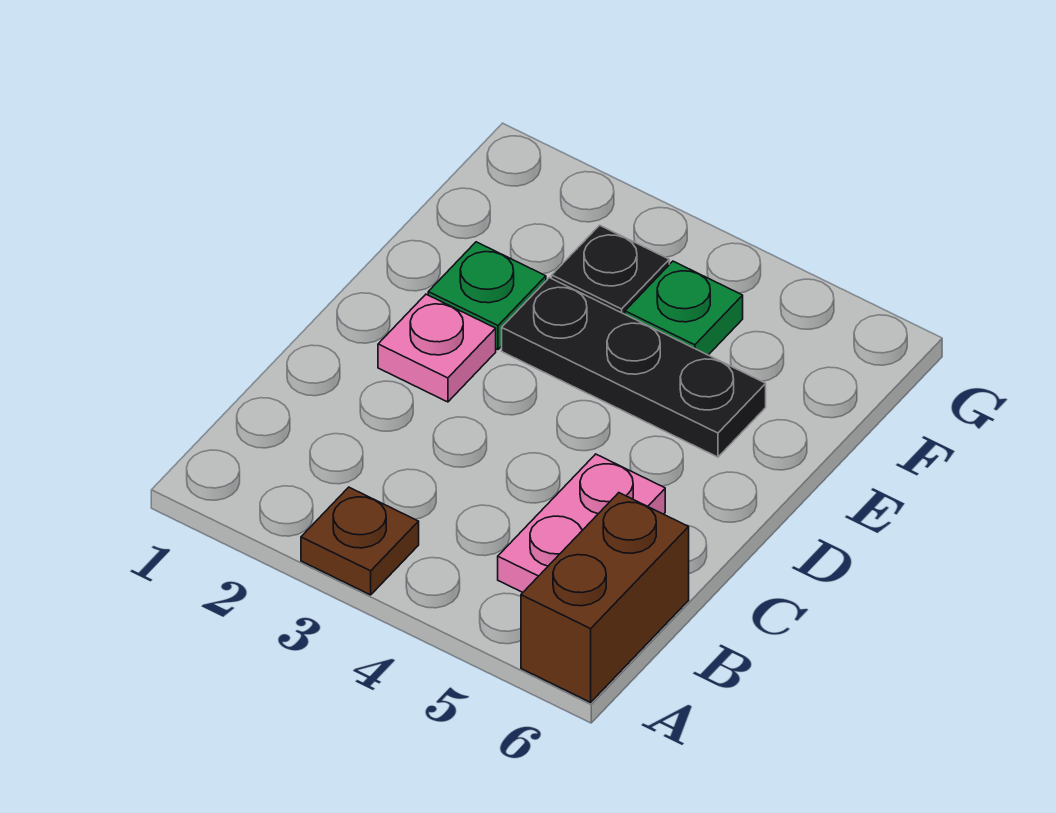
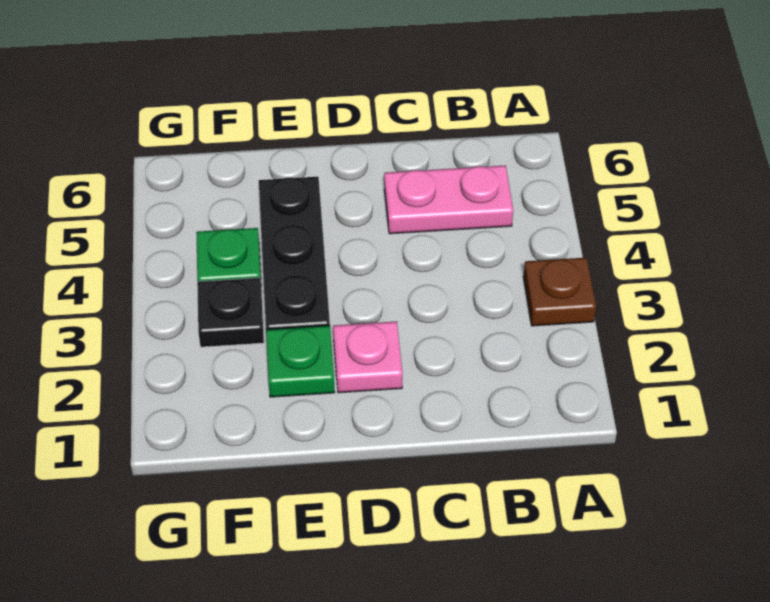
brown brick A6:B6 level 1 -> none

